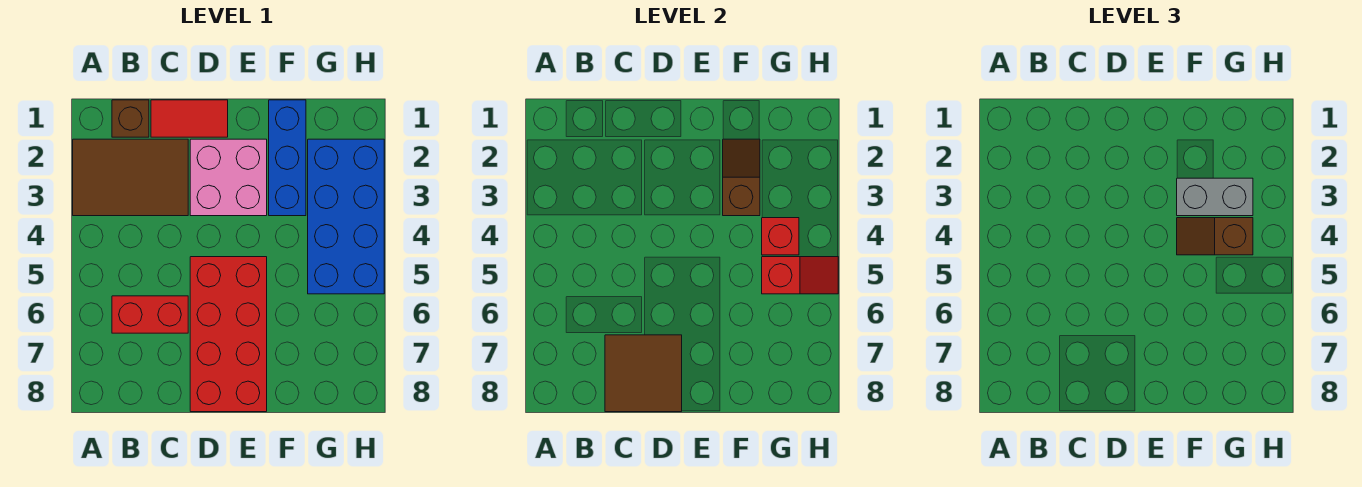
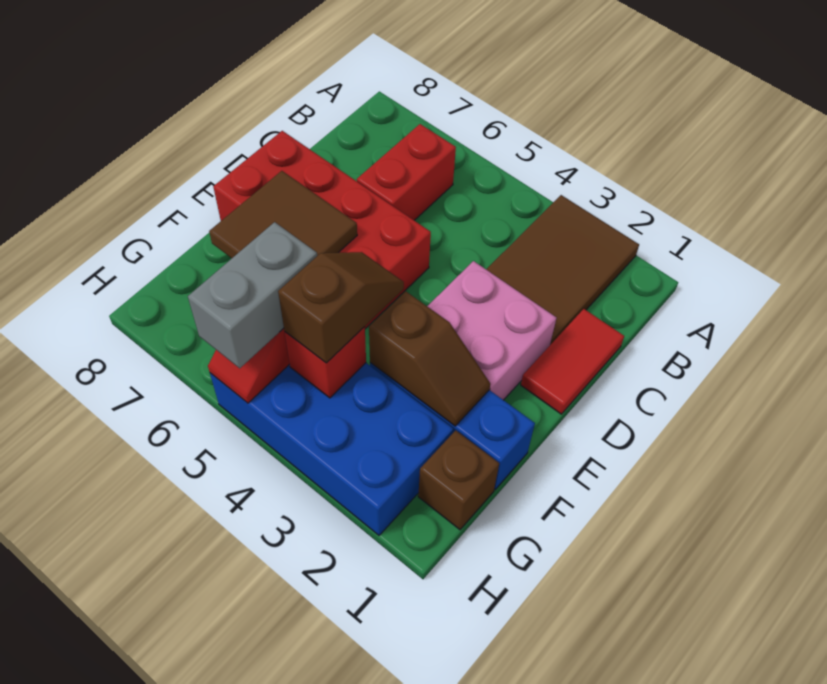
brown brick B1 level 1 -> brown brick G1 level 1
brown tile C7:D8 level 2 -> brown tile E6:F7 level 2
grey brick F3:G3 level 3 -> grey brick G5:H5 level 3

